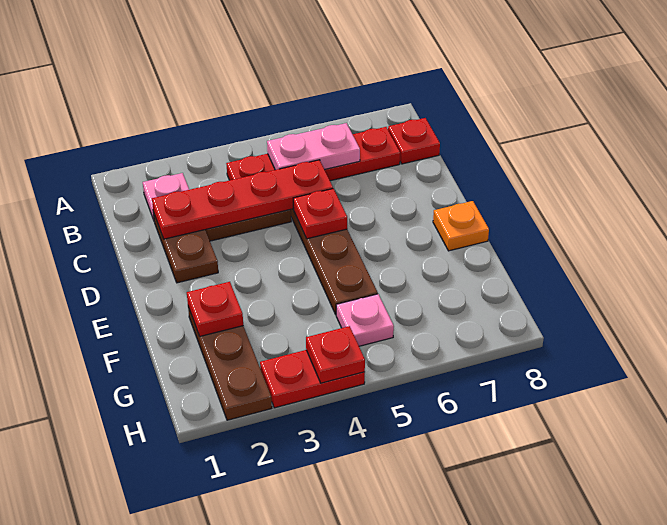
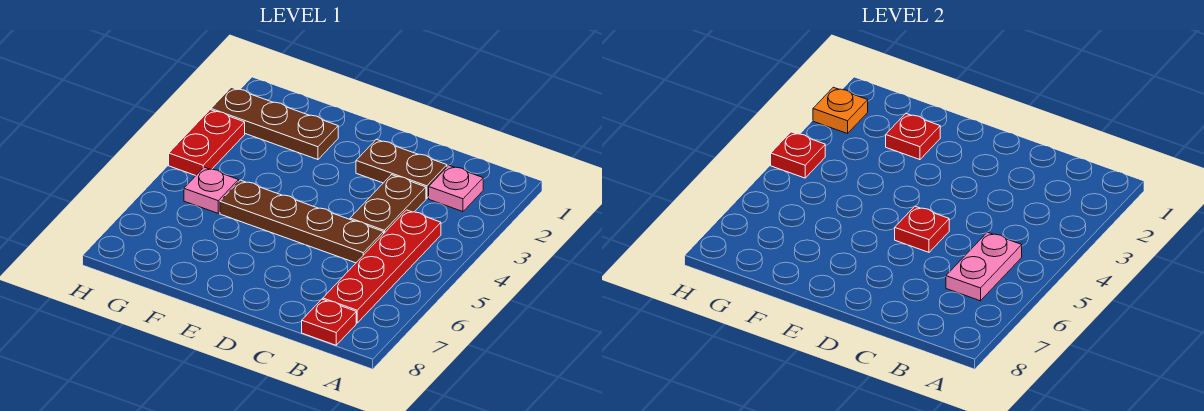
red plate C2:C5 level 2 -> none
orange plate E8 level 1 -> orange plate H2 level 2

